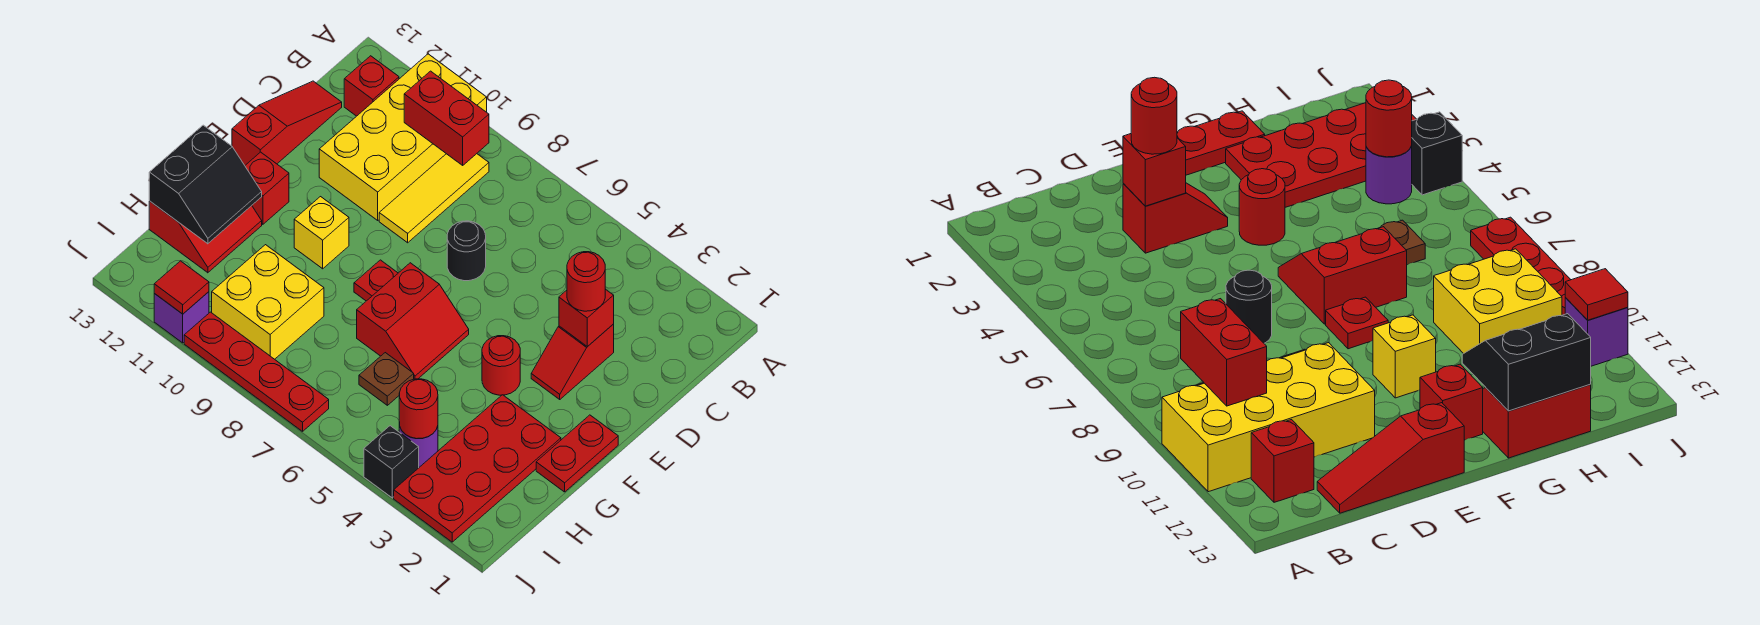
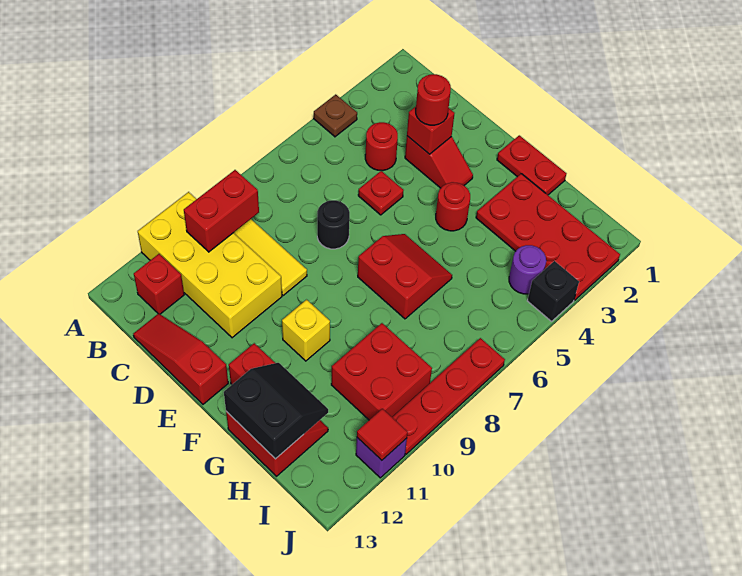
red plate F8 level 1 -> red plate D5 level 1
brown plate H6 level 1 -> brown plate A4 level 1
yellow brick H9:I10 level 1 -> red brick H9:I10 level 1
red round brick I4 level 2 -> red round brick C4 level 1

